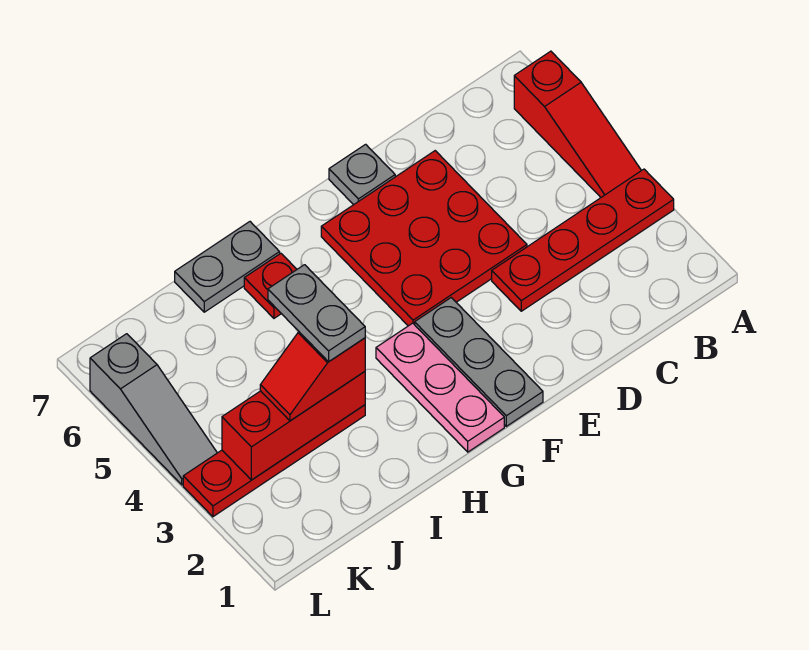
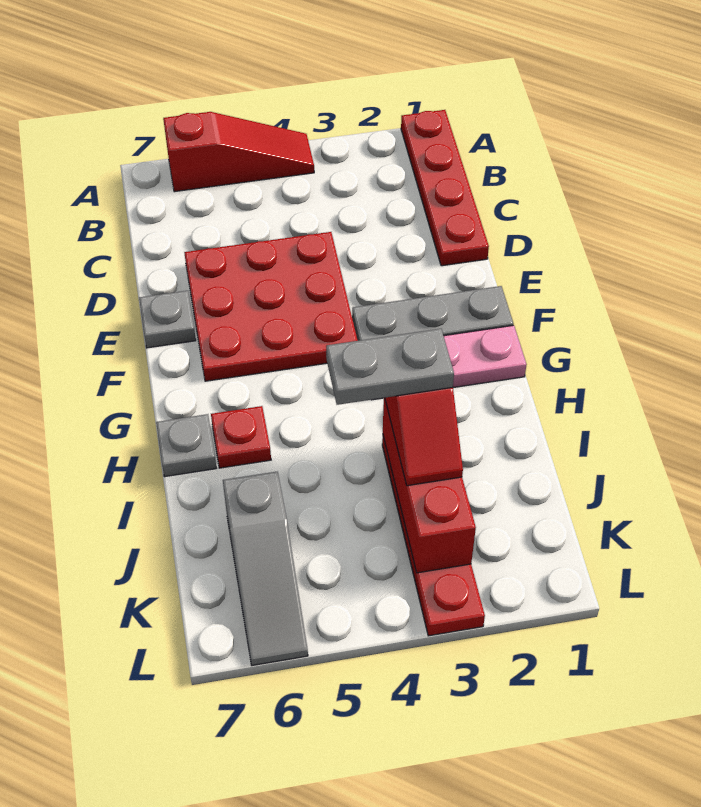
red plate A3:D3 level 1 -> red plate A1:D1 level 1
grey plate H7:I7 level 1 -> grey plate H7 level 1
grey slope L4:L6 level 1 top 6 -> grey slope J6:L6 level 1 top J

